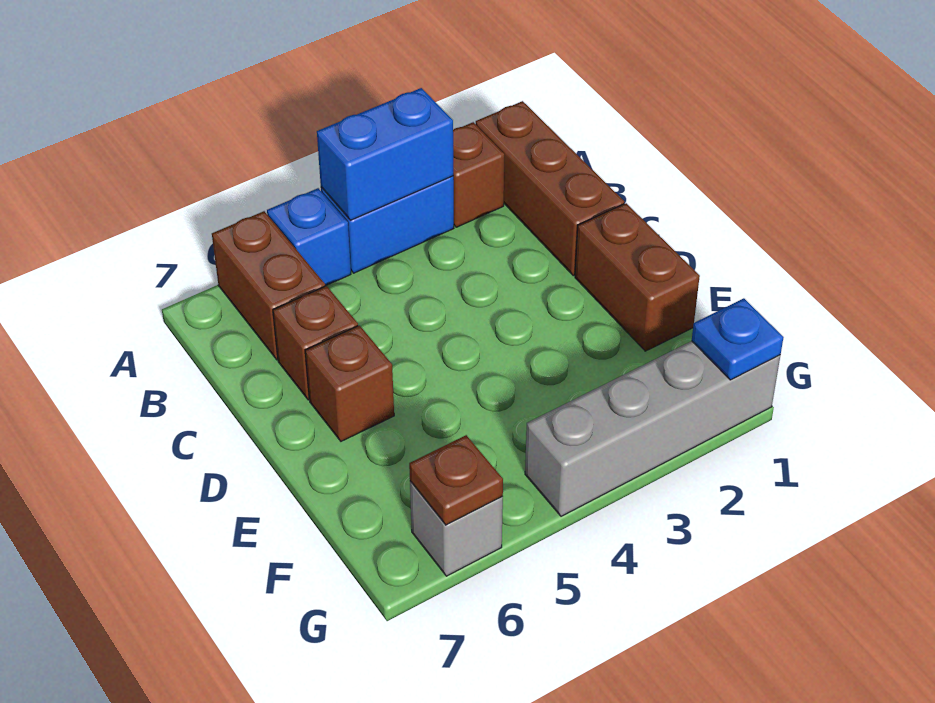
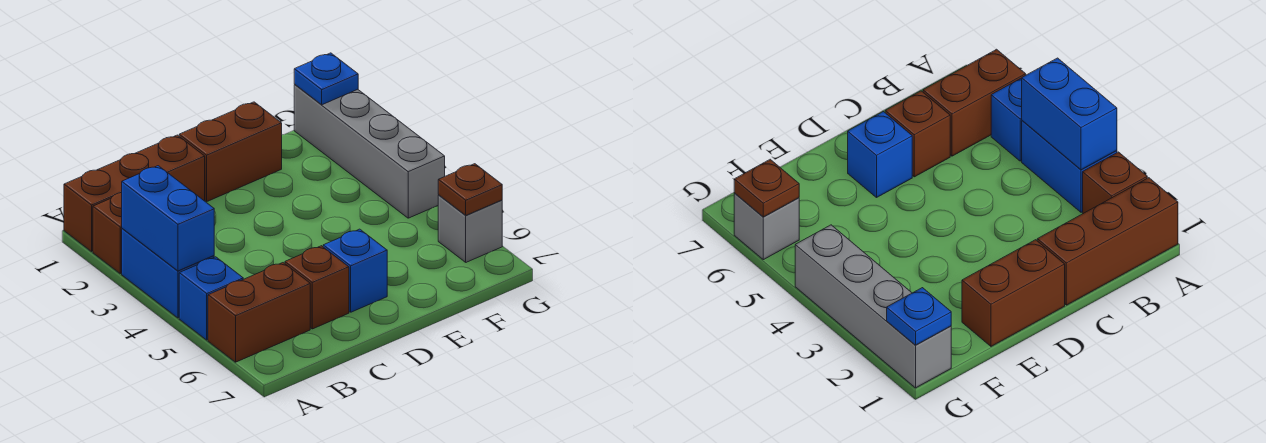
brown brick D6 level 1 -> blue brick D6 level 1

